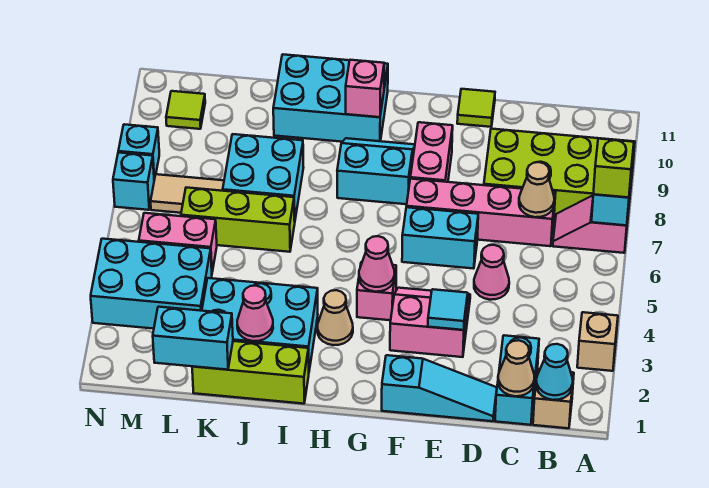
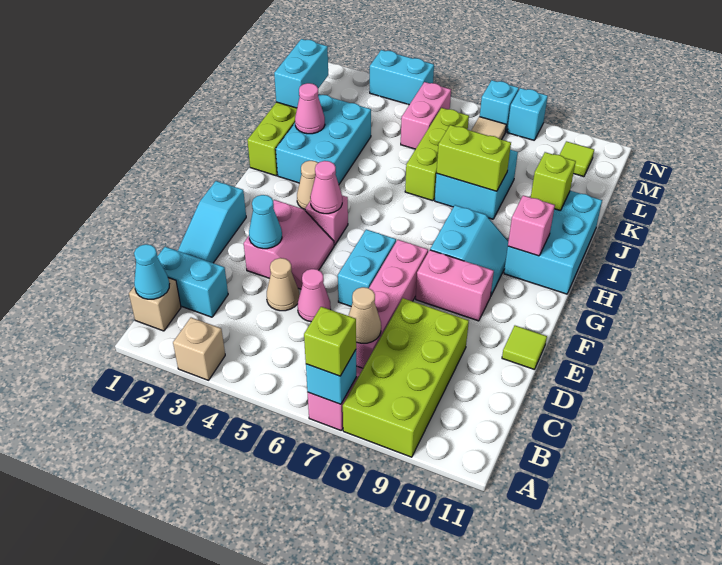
tan cone C1 level 2 -> tan cone D4 level 1
cyan tile E3 level 2 -> cyan cone E3 level 2
none -> lime brick J7:J8 level 2
none -> lime brick J10 level 2
cyan brick L3:N4 level 1 -> cyan brick N3:N4 level 1

